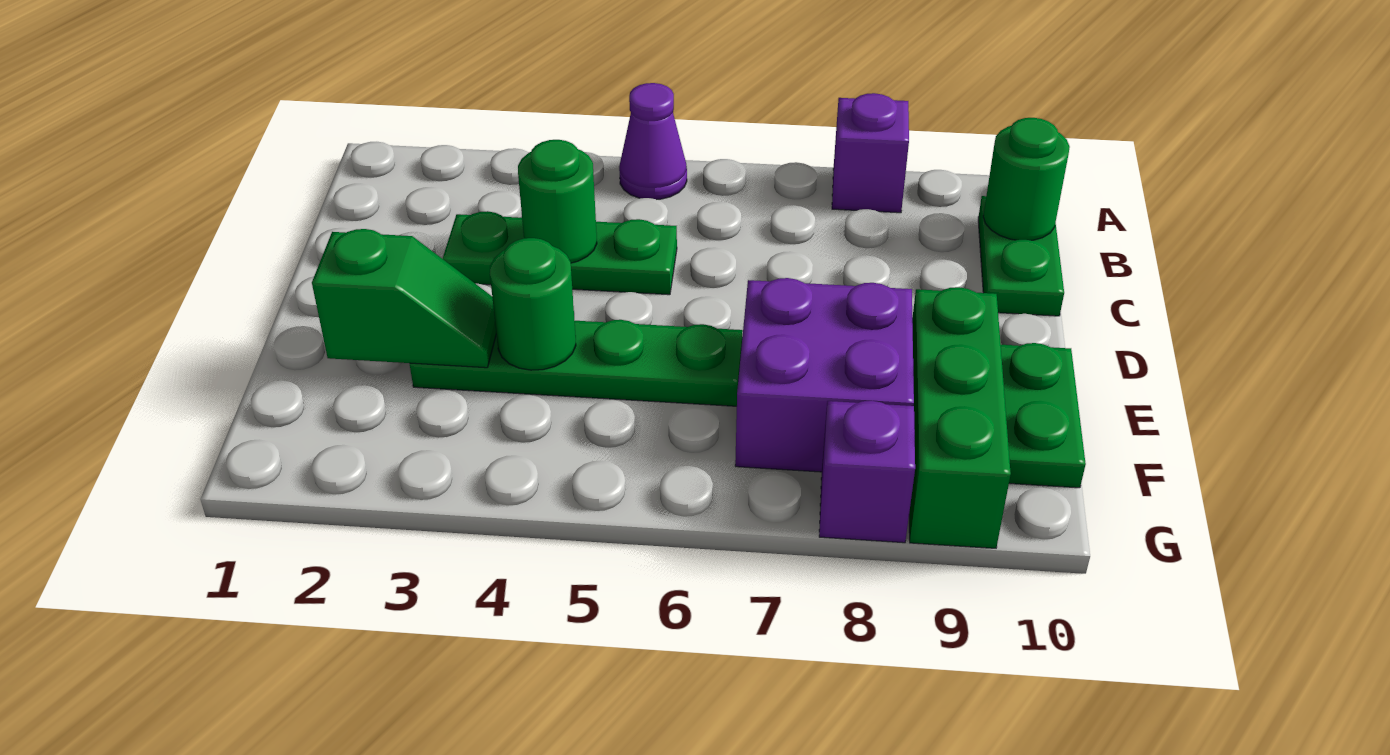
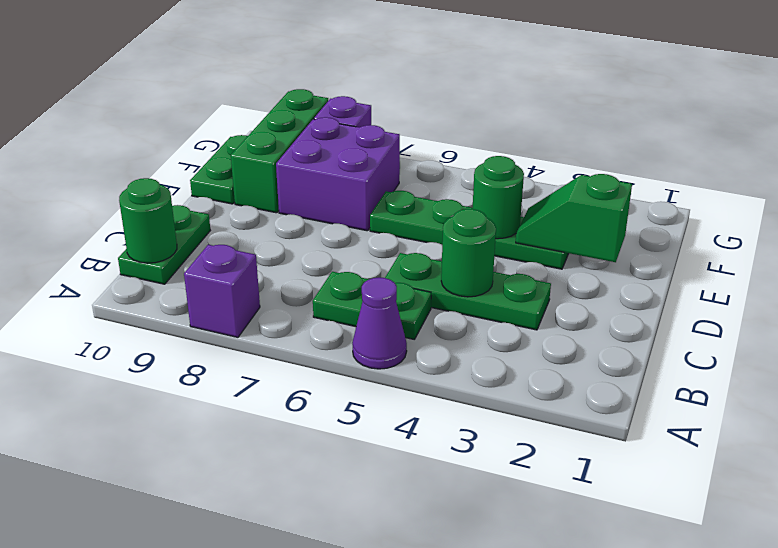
none -> green plate B5:B6 level 1

